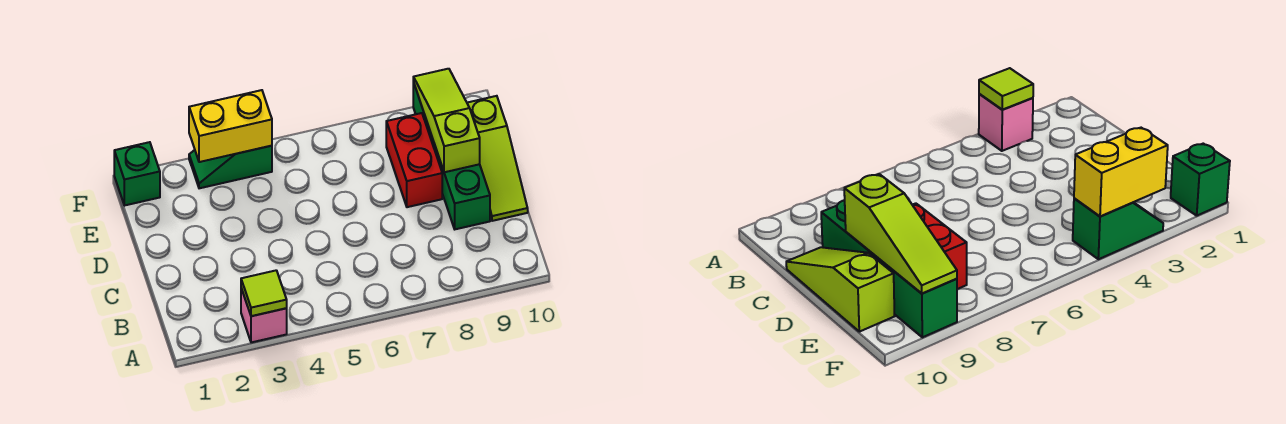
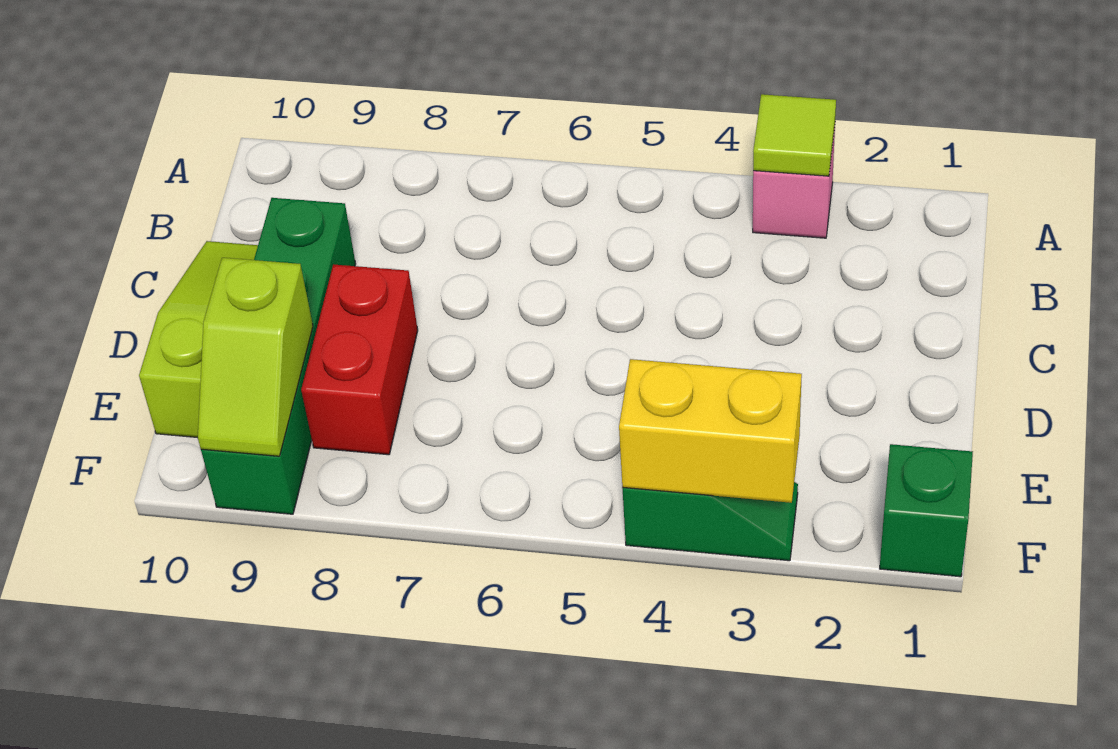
lime slope D9:F9 level 2 top D -> lime slope E9:F9 level 2 top E

